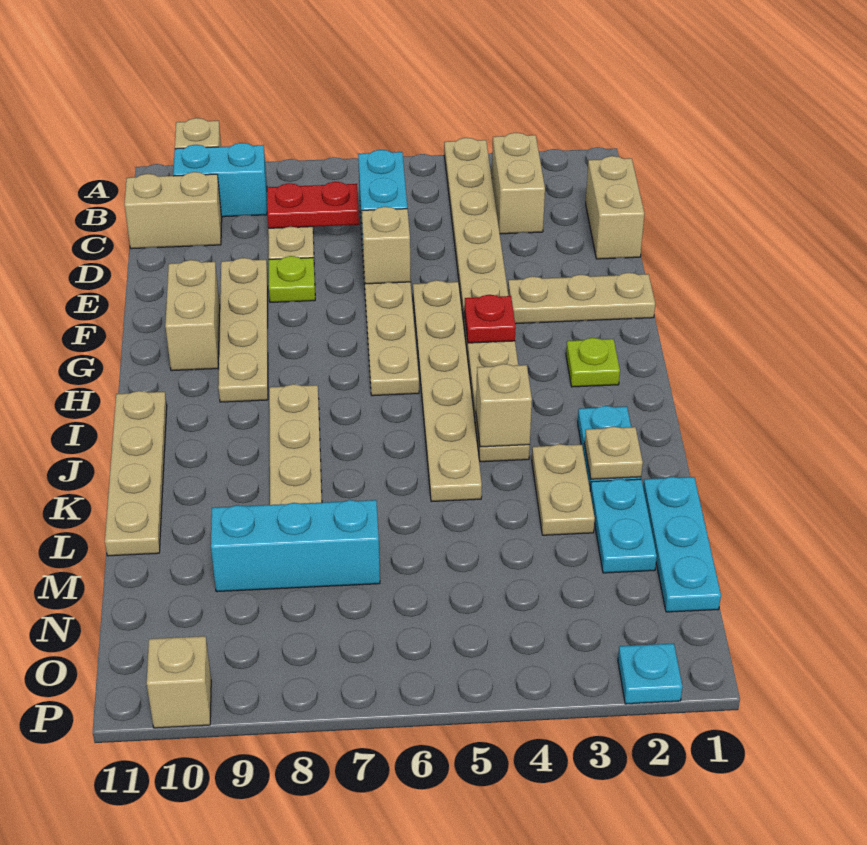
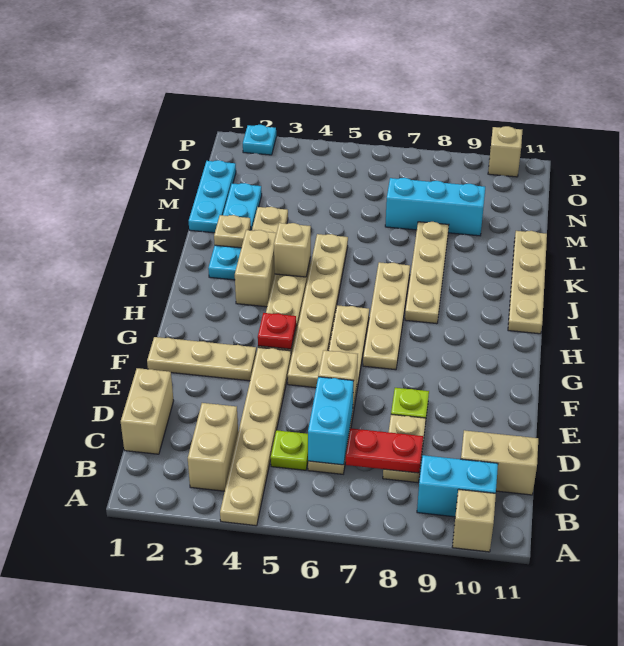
tan plate E9:H9 level 1 -> tan plate G7:J7 level 1
tan brick F10:G10 level 1 -> tan brick I3:J3 level 1
lime plate H2 level 1 -> lime plate C5 level 1

